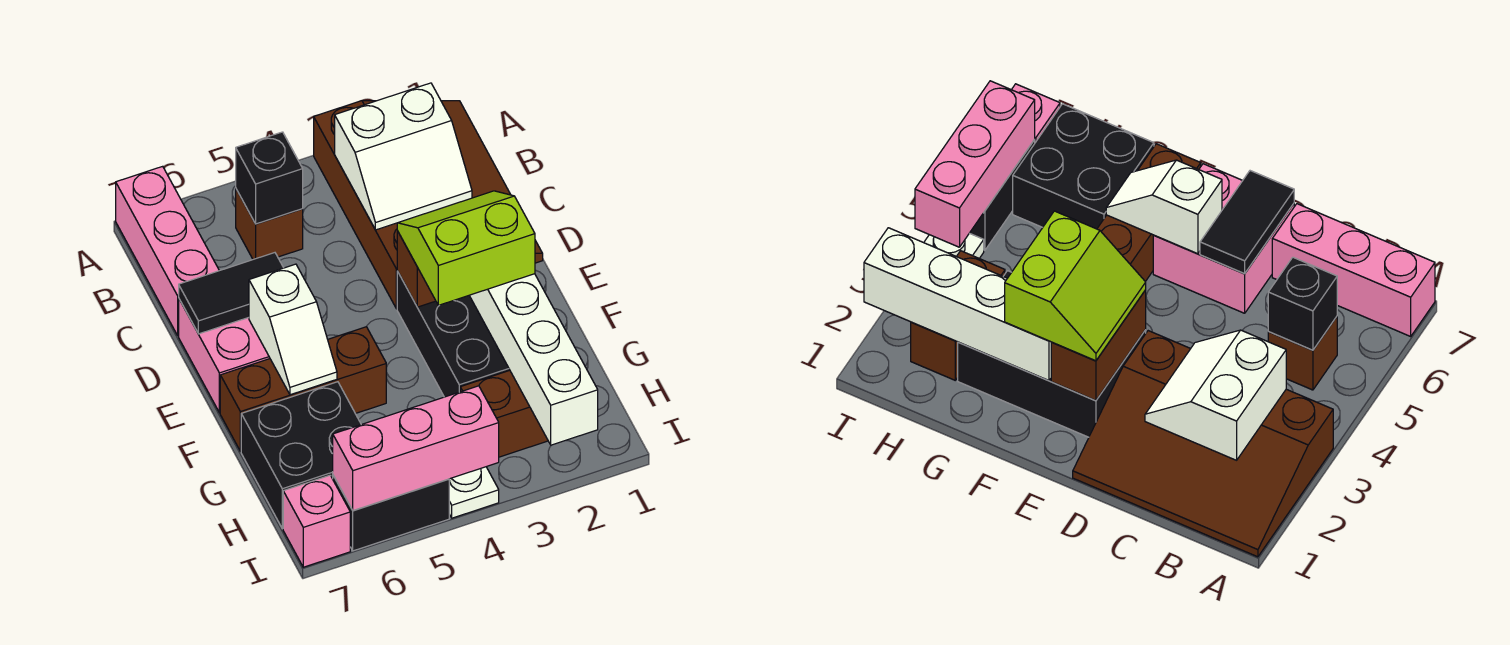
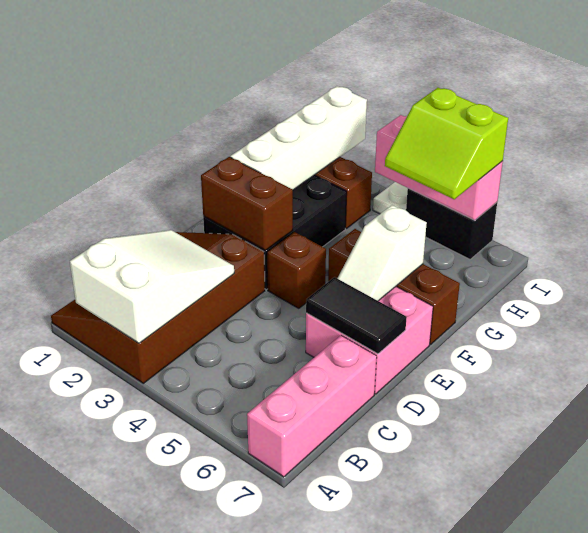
white slope B2:C3 level 2 top B -> white slope A2:C3 level 2 top A
brown brick B5 level 1 -> brown brick E4 level 1
black brick B5 level 2 -> none
lime slope E2:F3 level 3 top F -> lime slope H5:I6 level 3 top I
white slope E6:F6 level 2 top E -> white slope E6:F6 level 2 top F
black brick G6:H7 level 1 -> none
pink brick I7 level 1 -> none

